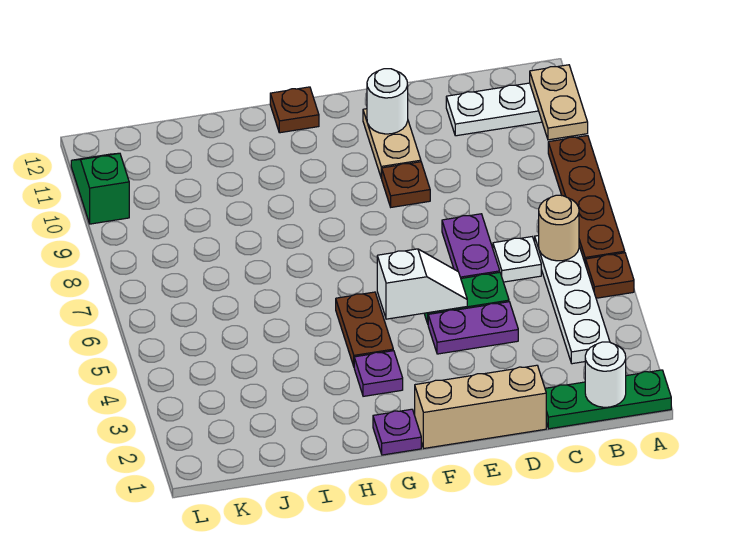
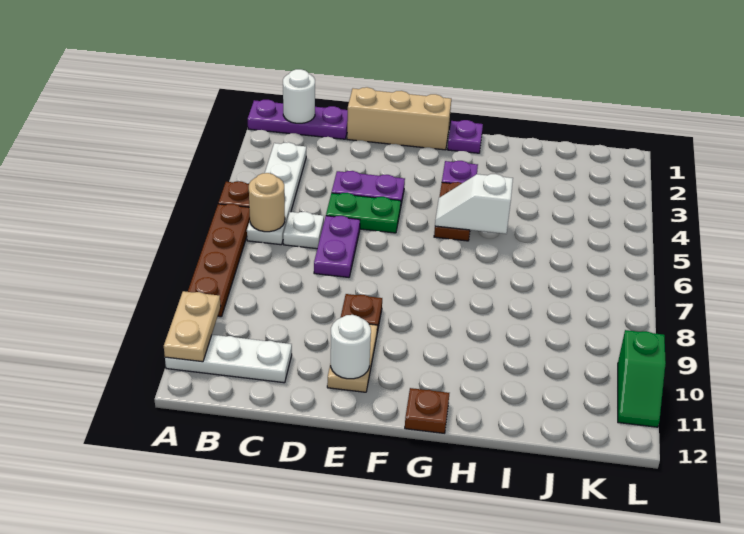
green plate A1:C1 level 1 -> purple plate A1:C1 level 1
white slope E5:F5 level 2 top F -> white slope G5:H5 level 2 top H

